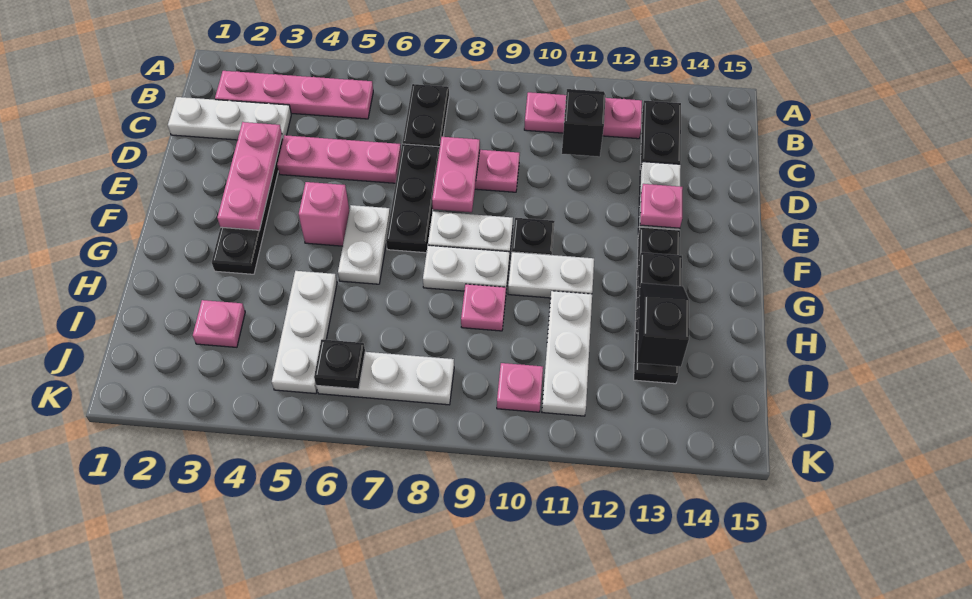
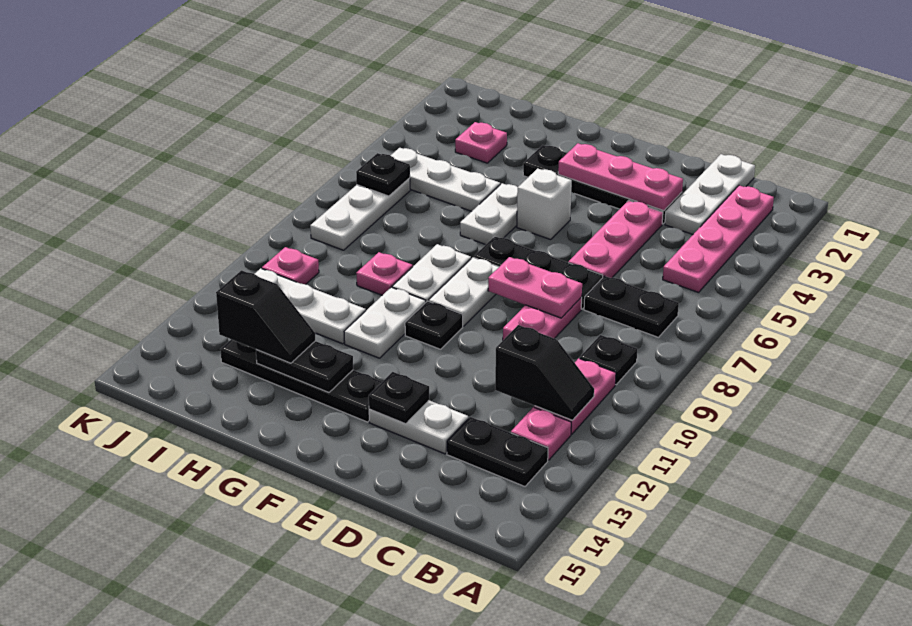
none -> black plate B9 level 1
pink plate E13 level 2 -> black plate E13 level 2
pink brick F5 level 1 -> white brick F5 level 1
white plate F6:G6 level 1 -> white plate G5:G6 level 1

